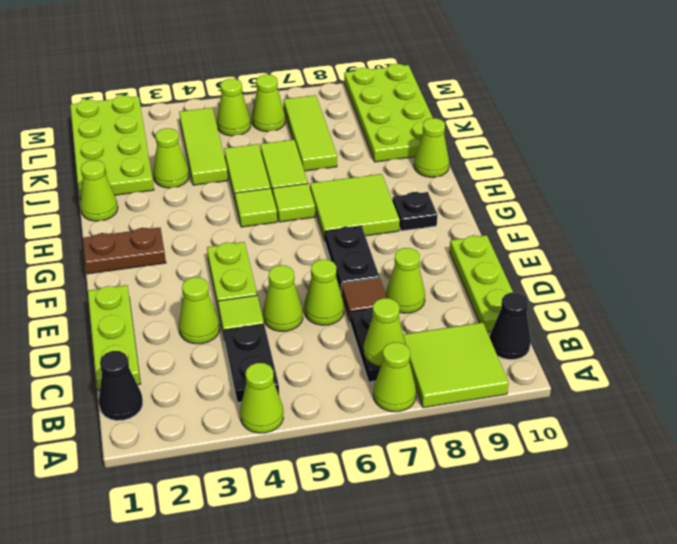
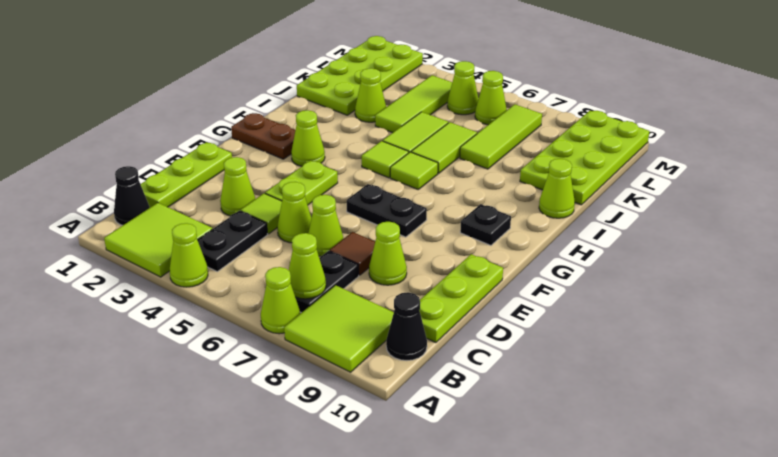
black plate E7:F7 level 1 -> black plate F6:F7 level 1
lime tile G7:H8 level 1 -> lime tile A2:B3 level 1
lime cone I1 level 1 -> lime cone G3 level 1

